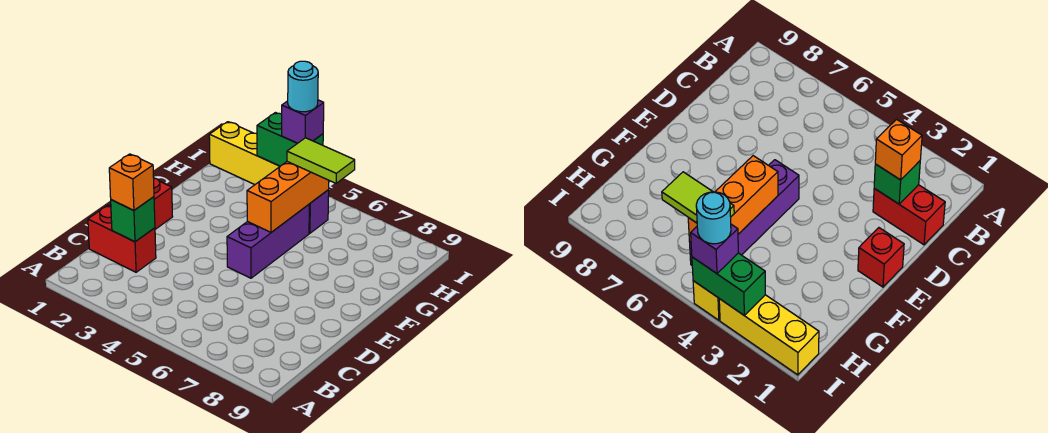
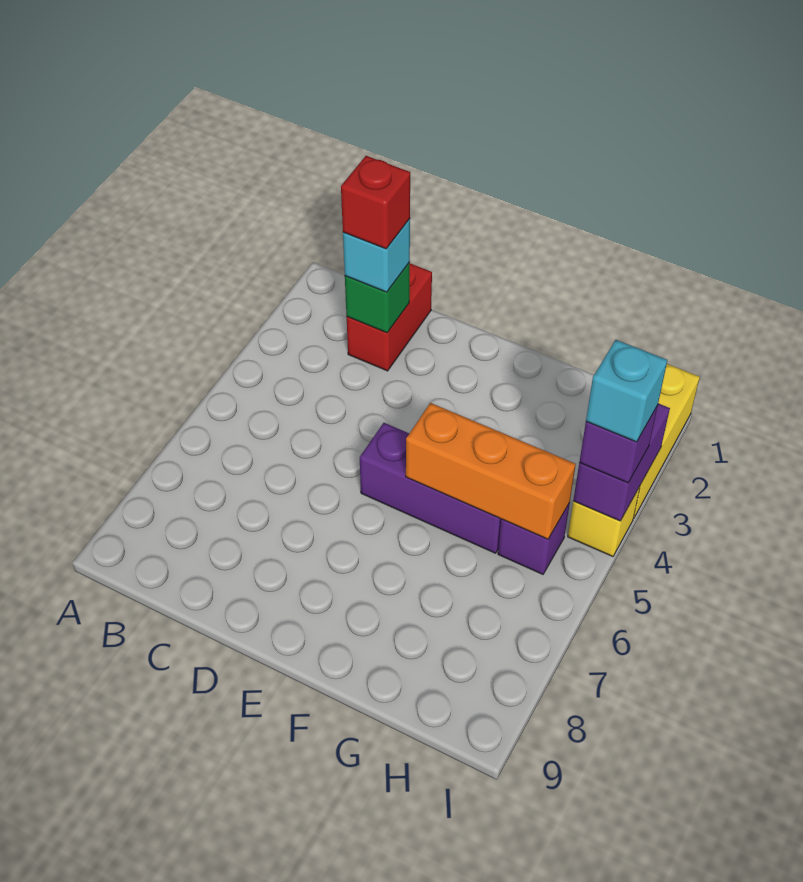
orange brick C2 level 3 -> cyan brick C2 level 3
red brick E1 level 1 -> red brick C2 level 4
lime tile H5:H6 level 3 -> none
green brick I3:I4 level 2 -> purple brick I3:I4 level 2
cyan round brick I4 level 4 -> cyan brick I4 level 4

